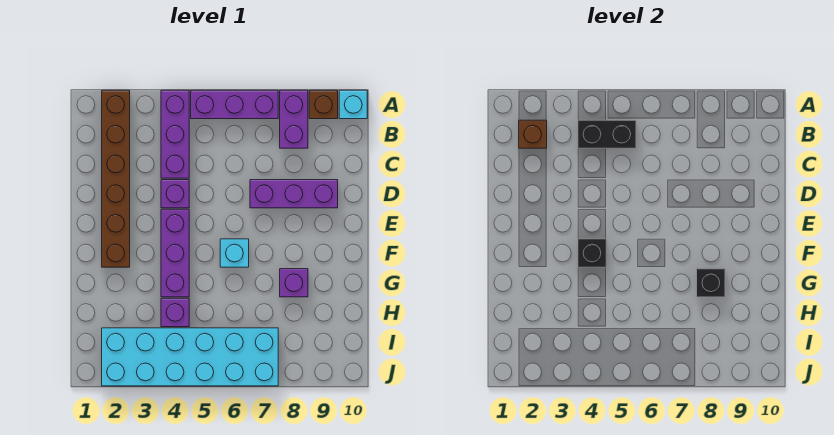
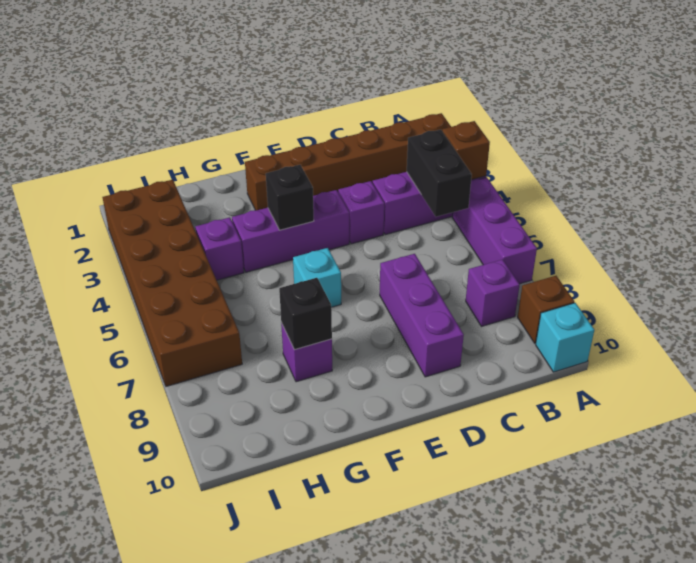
purple brick A8:B8 level 1 -> purple brick B8 level 1
brown brick B2 level 2 -> brown brick A4 level 2
cyan brick I2:J7 level 1 -> brown brick I2:J7 level 1

